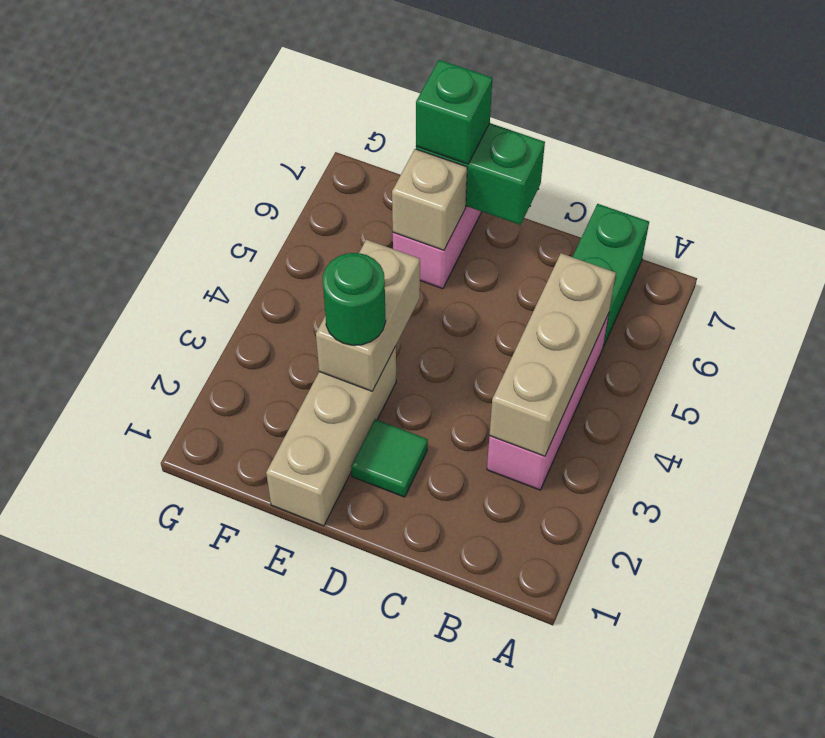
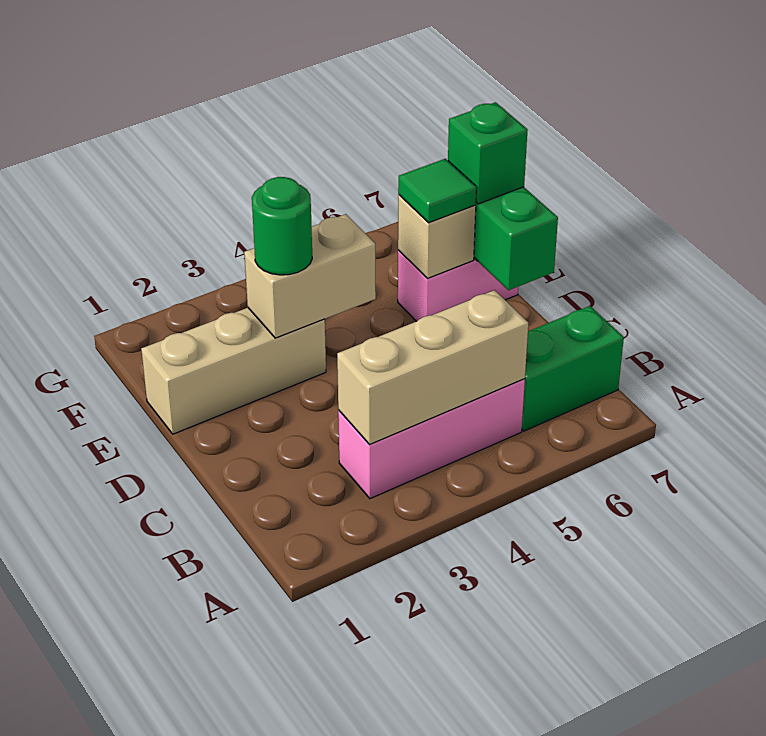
green tile D2 level 1 -> green tile E6 level 3

